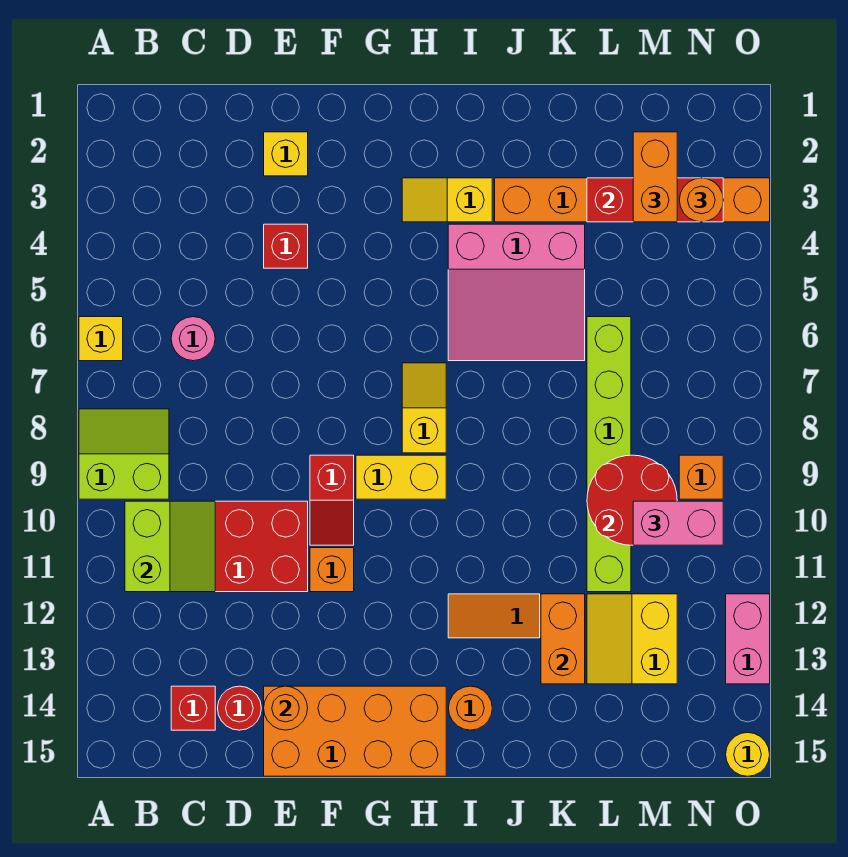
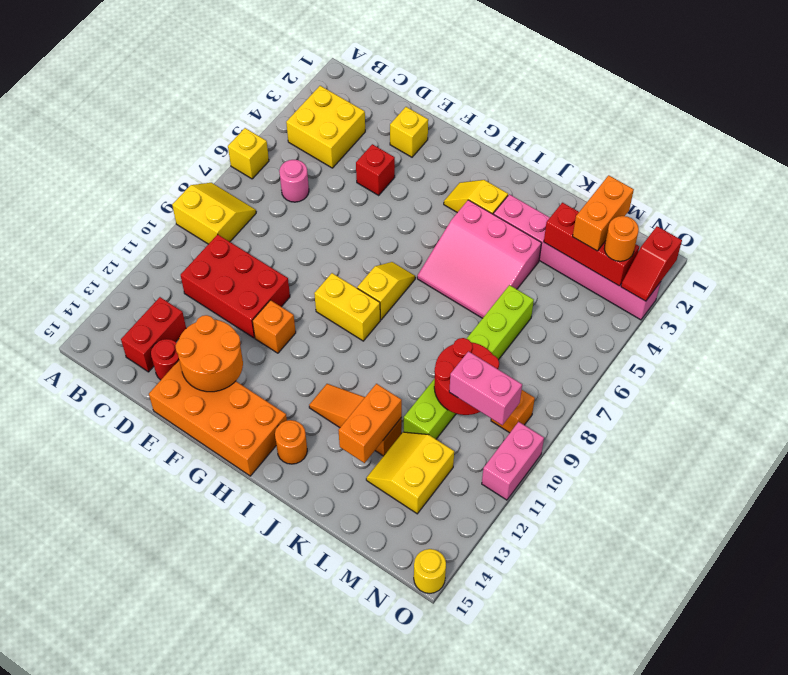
lime slope A8:B9 level 1 top 9 -> yellow slope A8:B9 level 1 top 9
none -> yellow brick B3:C4 level 1
lime slope B10:C11 level 2 top B -> none
red brick C14 level 1 -> red brick C13:C14 level 1
orange round brick E14 level 2 -> orange round brick E13:F14 level 2
red slope F9:F10 level 1 top 9 -> red slope O2:O3 level 2 top 2
orange brick J3:O3 level 1 -> pink brick J3:O3 level 1
pink brick O12:O13 level 1 -> pink brick O10:O11 level 1

